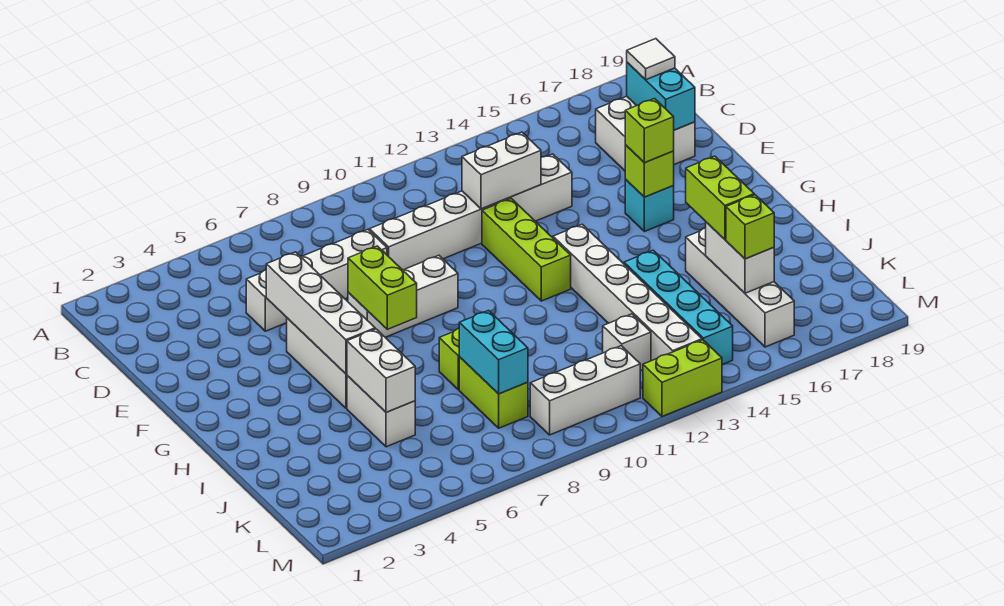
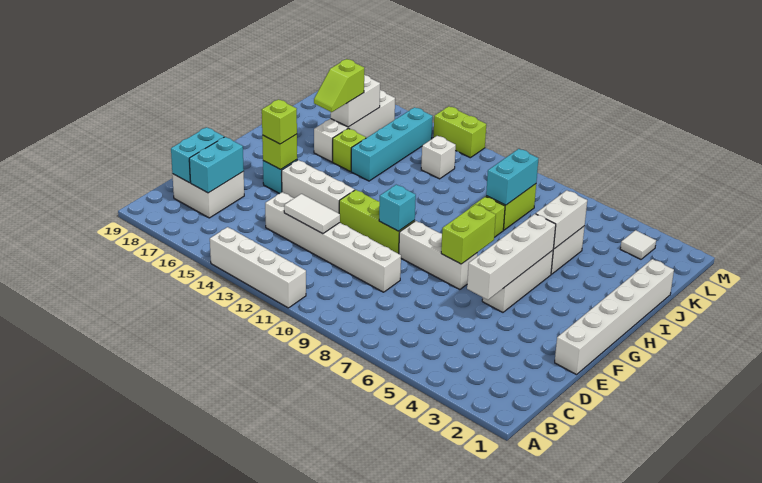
none -> cyan brick C17:D17 level 2
white tile C18 level 3 -> white tile L3 level 1
white brick D5:D8 level 1 -> white brick A11:A14 level 1
white brick D12:D13 level 2 -> white tile D12:D13 level 2
lime brick E12:G12 level 1 -> lime brick F10:F12 level 1
none -> cyan brick F10 level 2
white brick G13:L13 level 1 -> white brick E1:J1 level 1
lime brick I16:J16 level 3 -> lime slope I16:J16 level 3 top J
lime brick K16 level 3 -> lime brick I15 level 1
white brick L9:L11 level 1 -> white brick F13:F15 level 1

